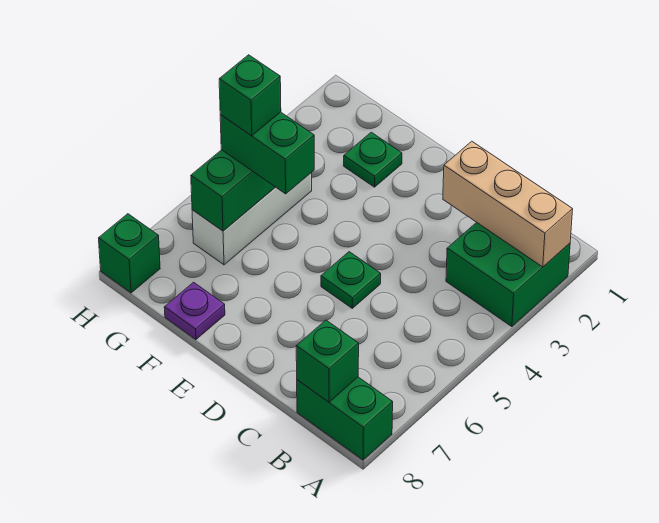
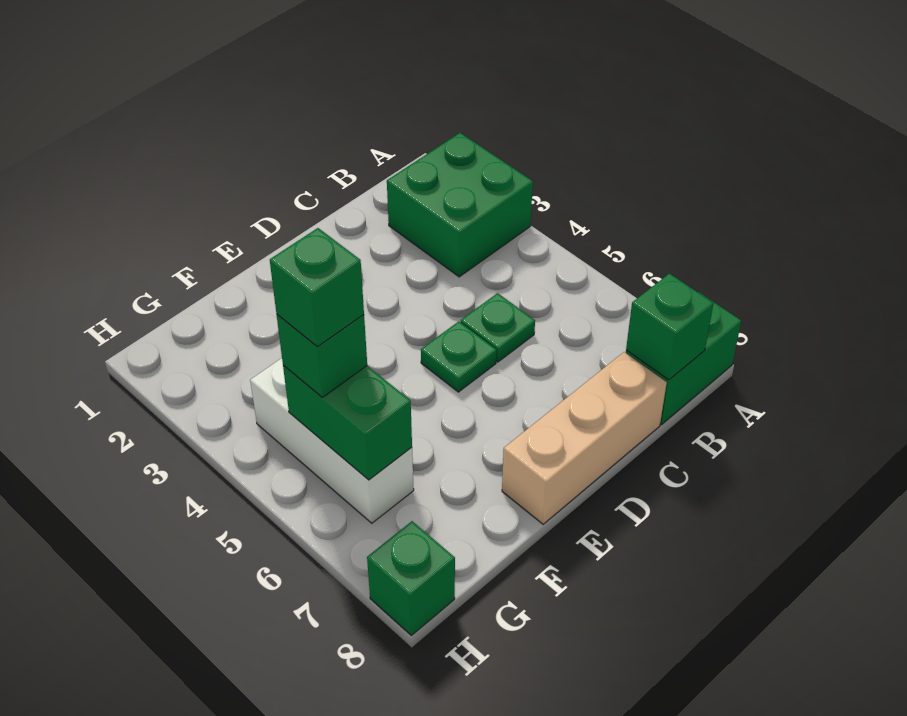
tan brick A2:C2 level 2 -> tan brick C8:E8 level 1
green plate F2 level 1 -> green plate C5 level 1
green brick F5:G5 level 3 -> green brick G5 level 3
purple plate F8 level 1 -> none

